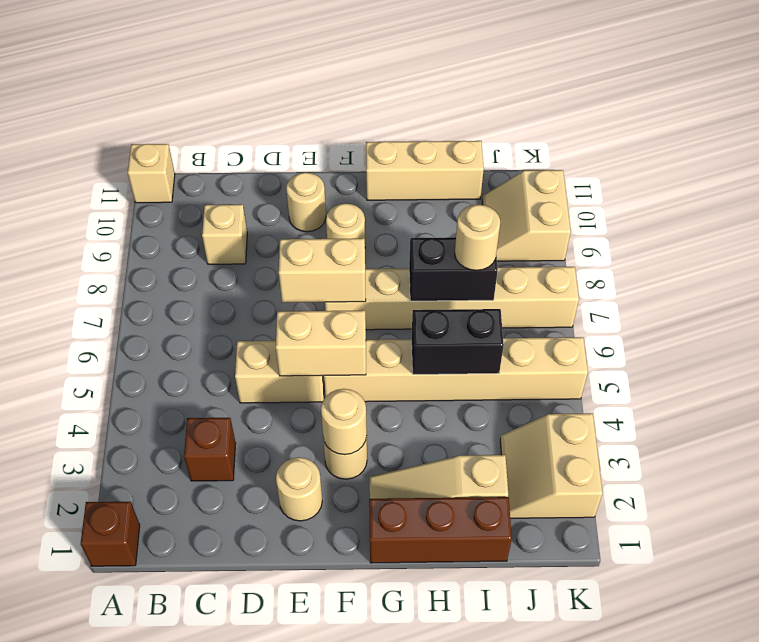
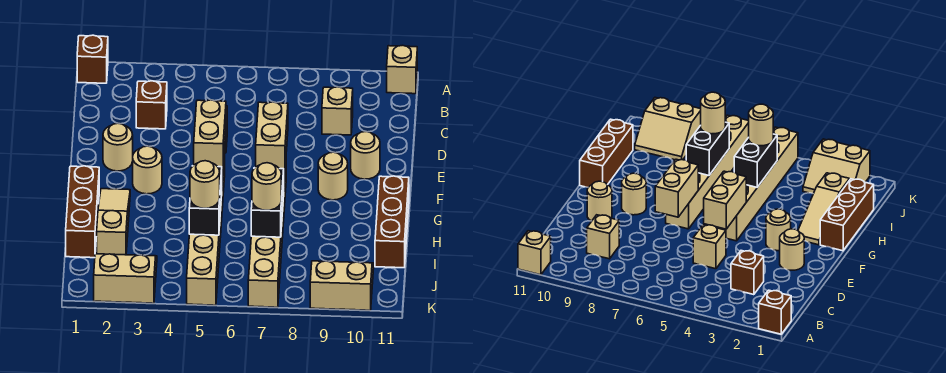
tan brick D5:E5 level 1 -> tan brick D5 level 1
tan round brick F3 level 2 -> tan round brick I5 level 3
tan brick G11:I11 level 1 -> brown brick G11:I11 level 1

